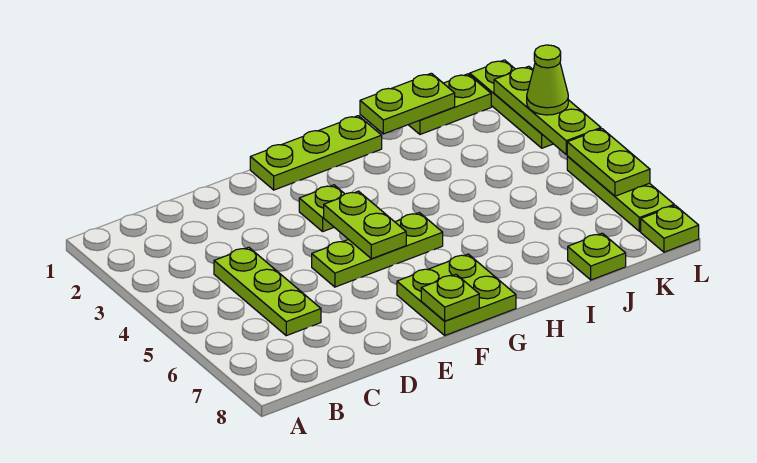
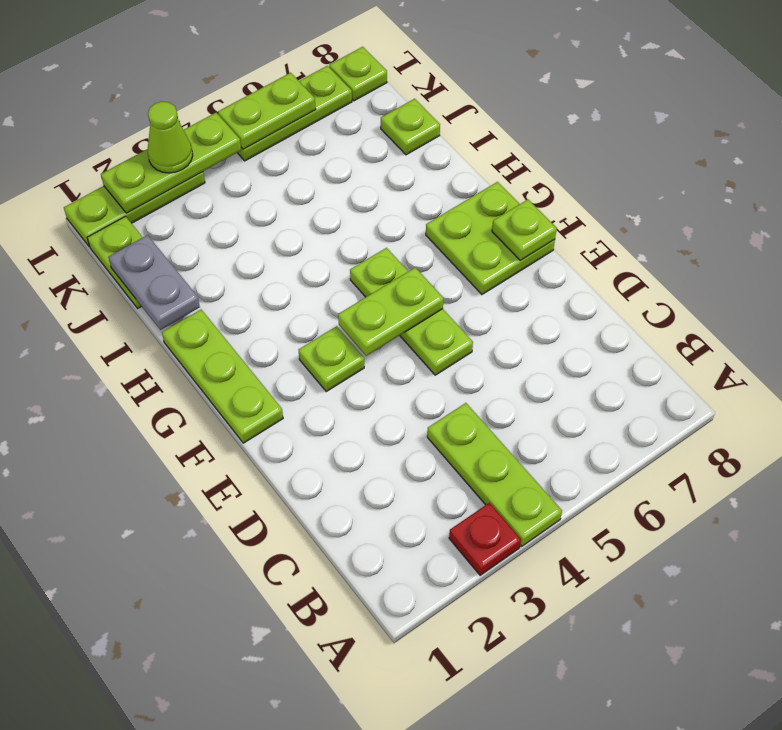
none -> red plate A3 level 1
lime plate C4:C6 level 1 -> lime plate A4:C4 level 1
lime plate I1:J1 level 2 -> grey plate I1:J1 level 2

